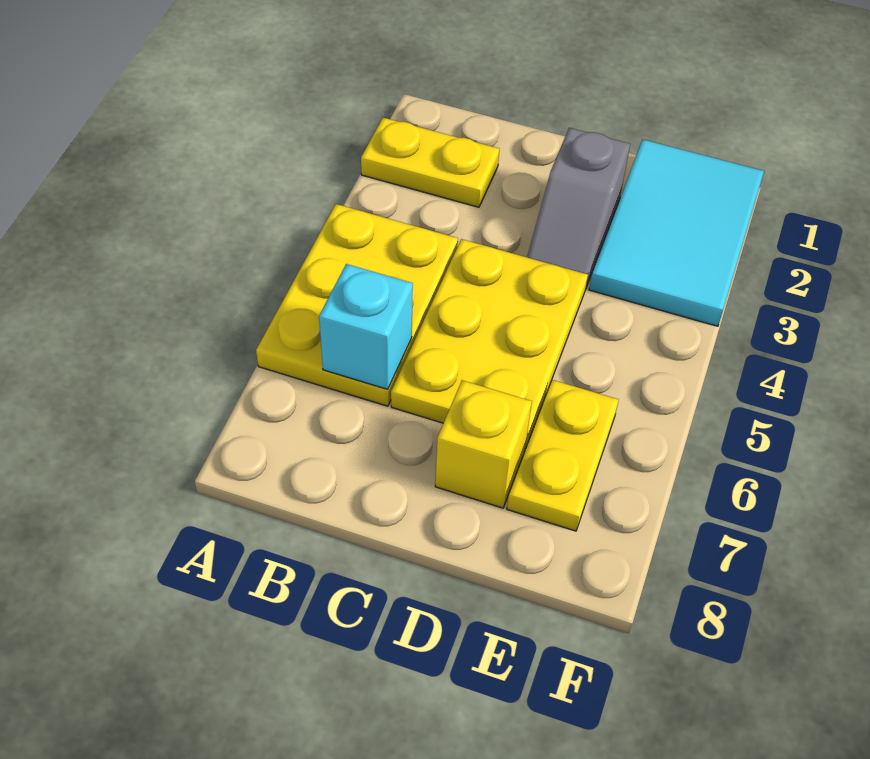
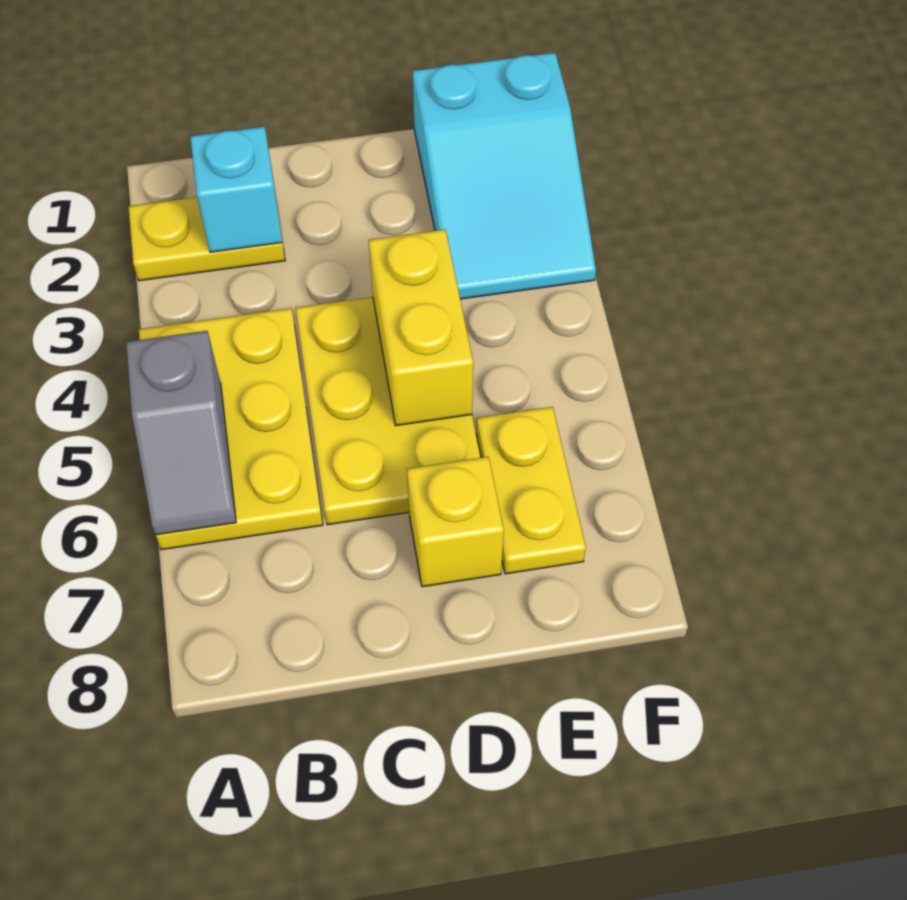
cyan brick B6 level 2 -> cyan brick B2 level 2
grey slope D2:D3 level 1 top 2 -> grey slope A5:A6 level 2 top 5
none -> yellow brick D4:D5 level 2
cyan tile E1:F3 level 1 -> cyan slope E1:F3 level 1 top 1

